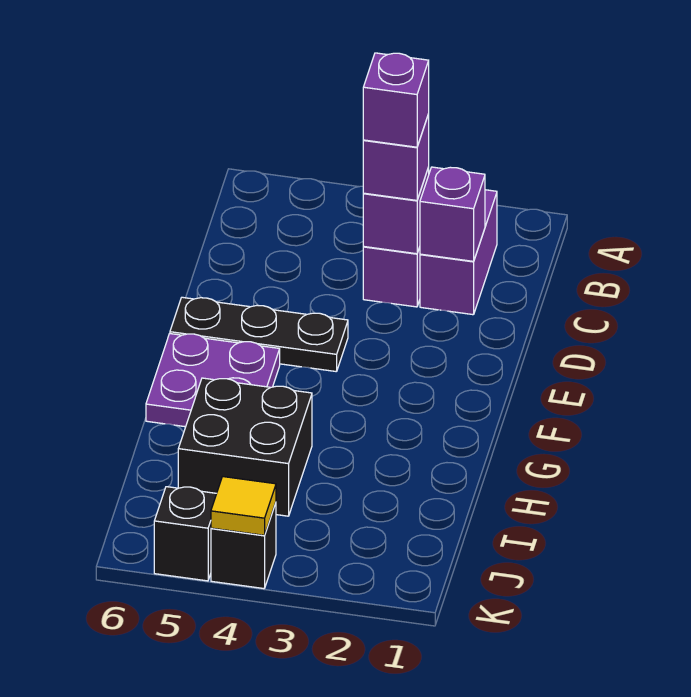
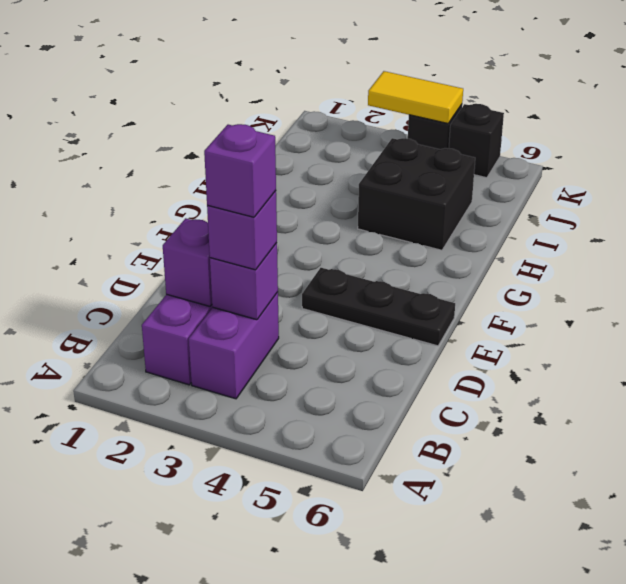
purple plate F5:G6 level 1 -> none
yellow tile K4 level 2 -> yellow tile K3:K4 level 2

